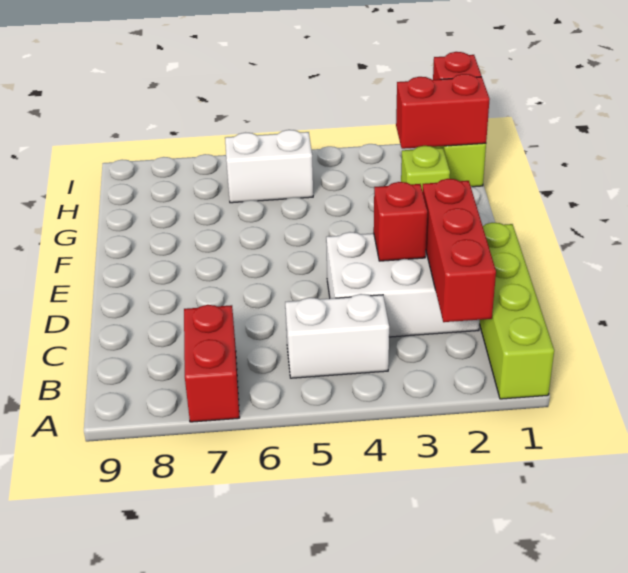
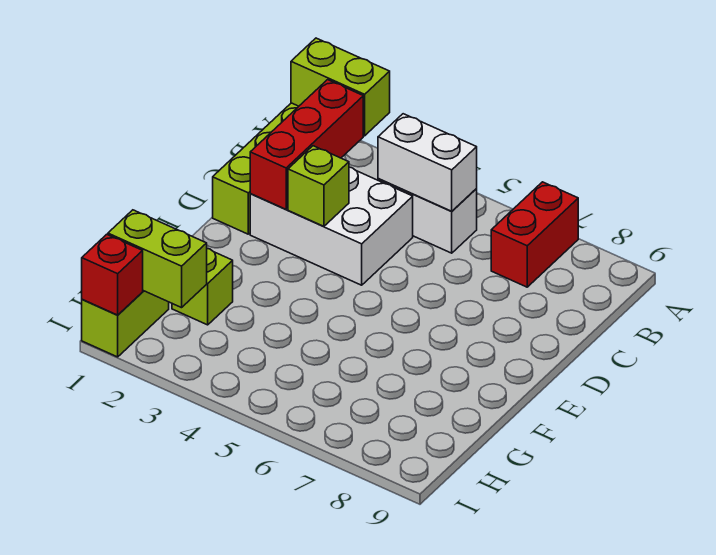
none -> lime brick A1:A2 level 2
red brick D3 level 2 -> lime brick D3 level 2
red brick H1:H2 level 2 -> lime brick H1:H2 level 2
white brick H5:H6 level 1 -> white brick B4:B5 level 2

